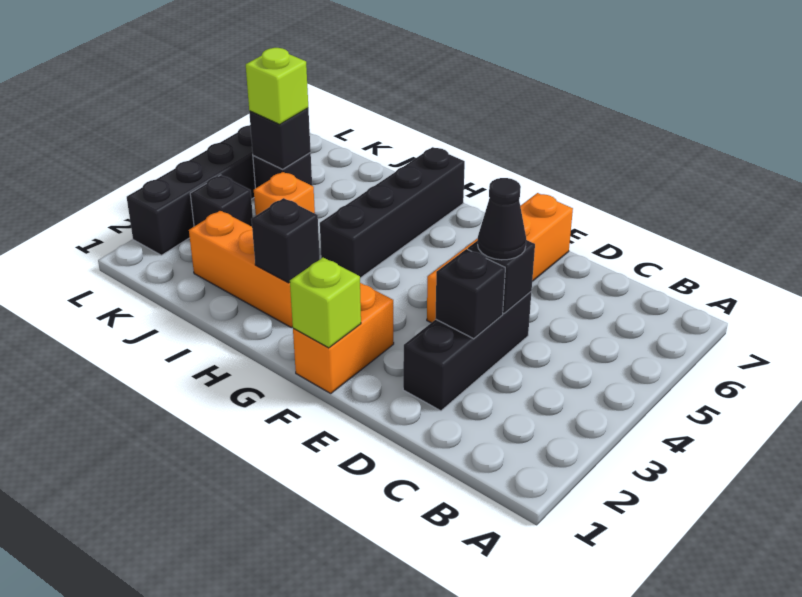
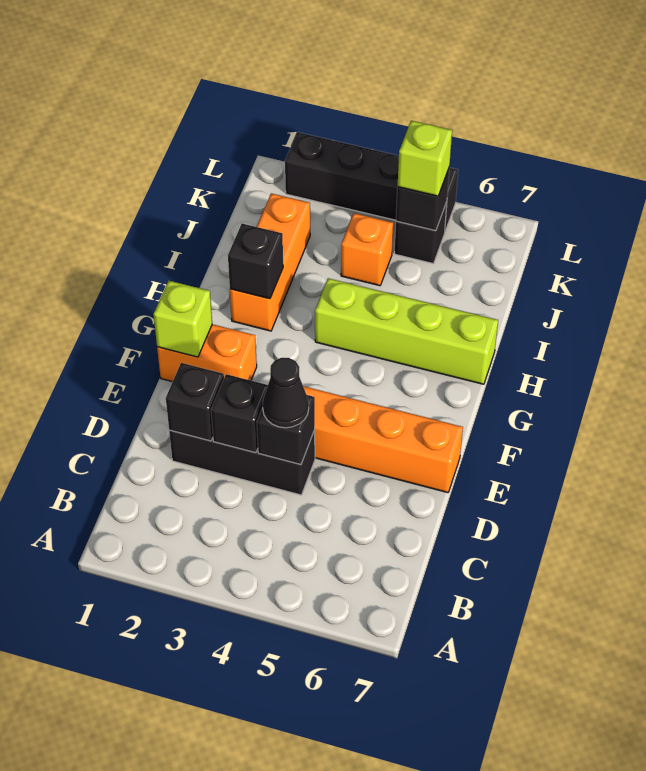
black brick H4:H7 level 1 -> lime brick H4:H7 level 1
black brick K3 level 1 -> black brick D2 level 2

